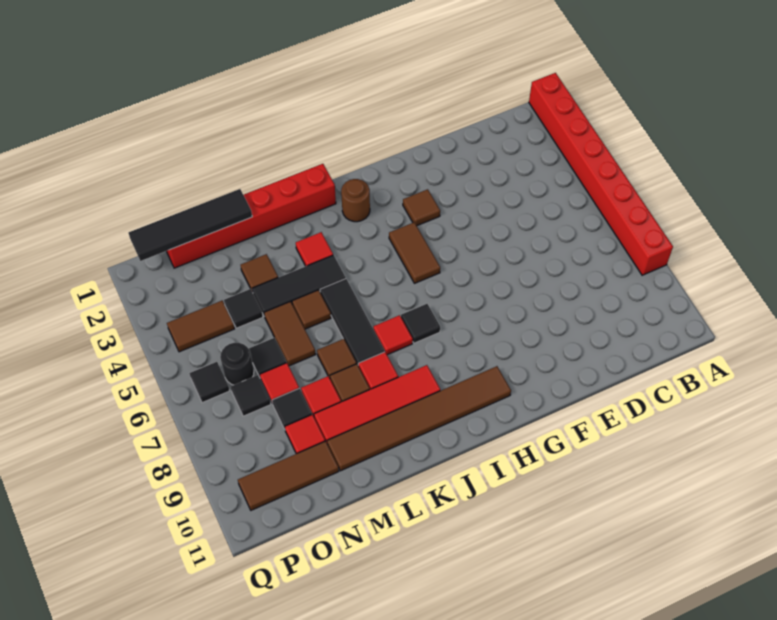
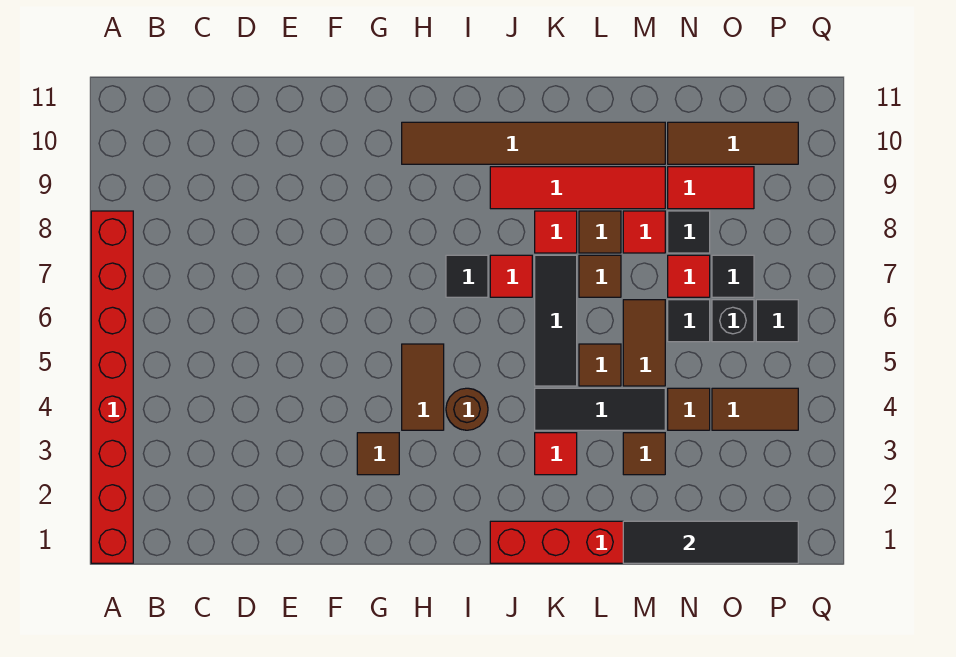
brown round brick I2 level 1 -> brown round brick I4 level 1
black tile N4 level 1 -> brown tile N4 level 1
red tile N9 level 1 -> red tile N9:O9 level 1
black round brick O6 level 1 -> black brick O6 level 1

